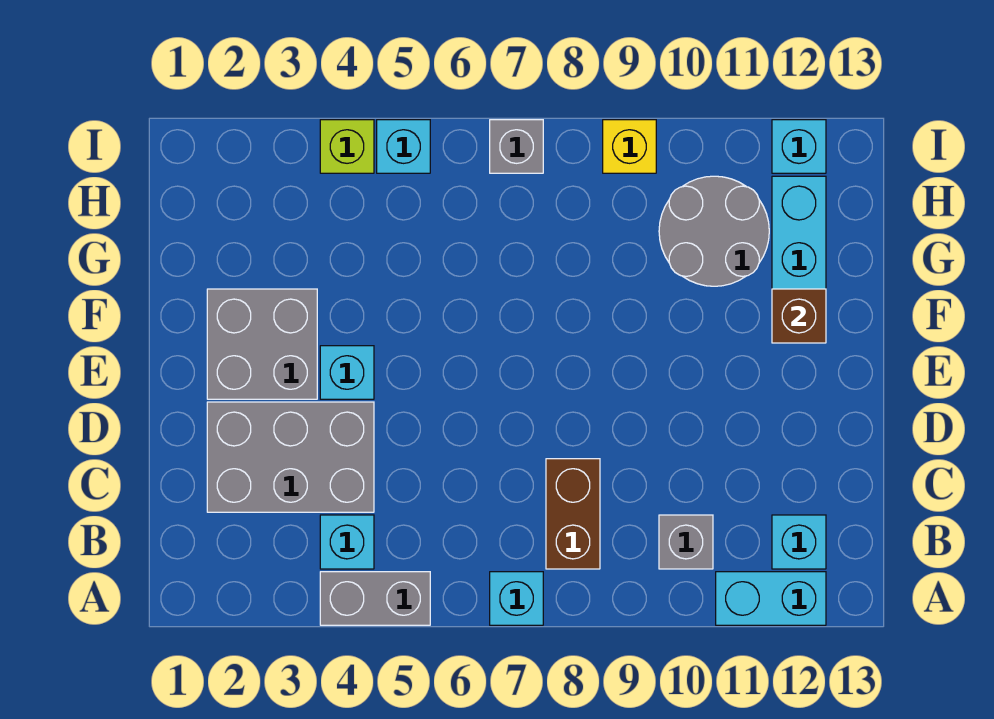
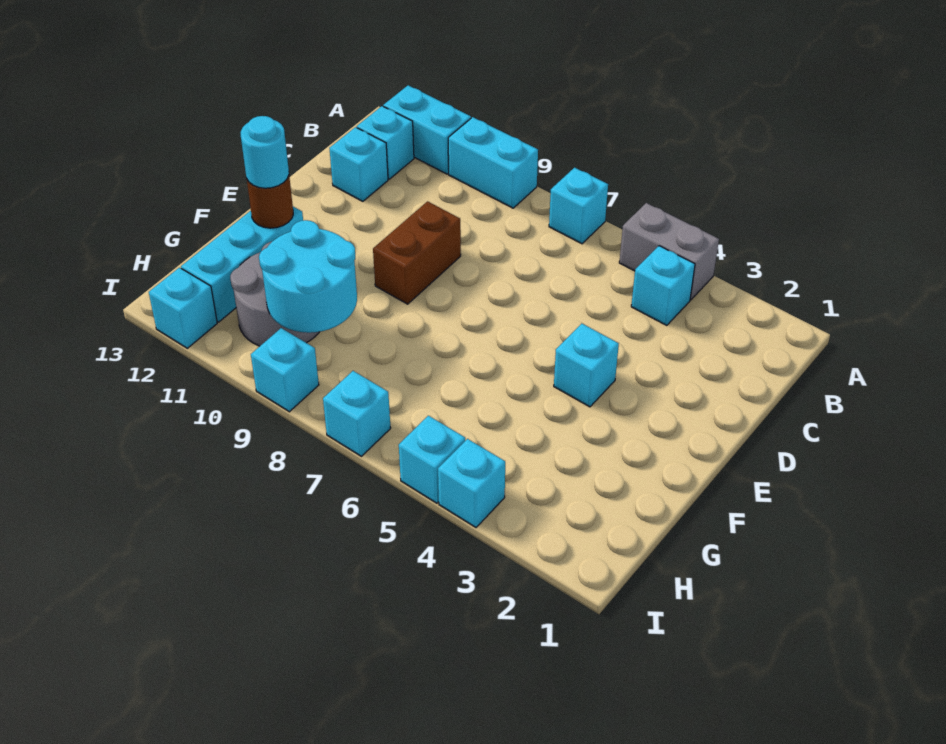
none -> cyan brick A9:A10 level 1
brown brick B8:C8 level 1 -> brown brick D9:E9 level 1
grey brick B10 level 1 -> none
grey brick C2:D4 level 1 -> none
none -> cyan brick C12 level 1
grey brick E2:F3 level 1 -> none
brown brick F12 level 2 -> brown round brick F12 level 2
none -> cyan round brick F12 level 3
none -> cyan round brick G9:H10 level 2
lime brick I4 level 1 -> cyan brick I4 level 1
grey brick I7 level 1 -> cyan brick I7 level 1
yellow brick I9 level 1 -> cyan brick I9 level 1

